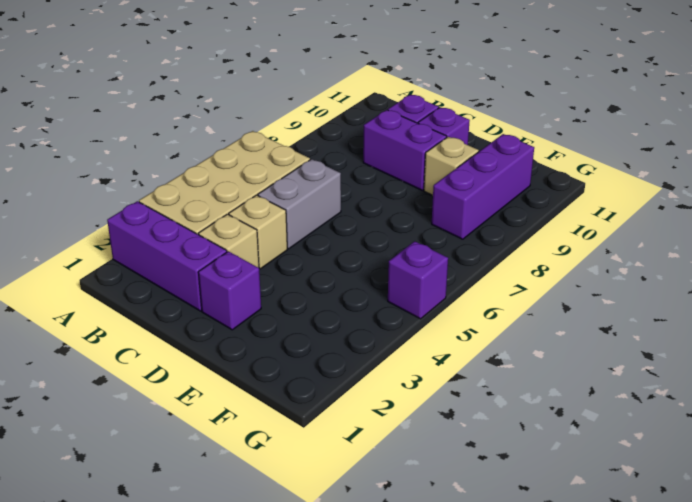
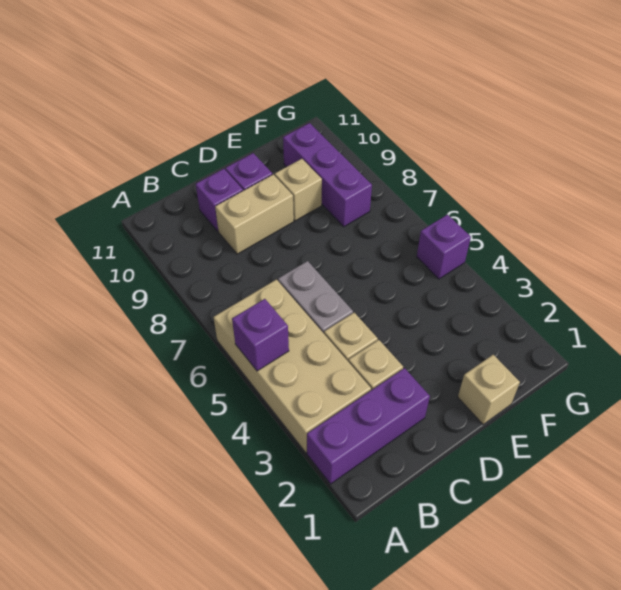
purple brick C9:D9 level 1 -> tan brick C9:D9 level 1
purple brick D2 level 1 -> purple brick A5 level 2
none -> tan brick E1 level 1

